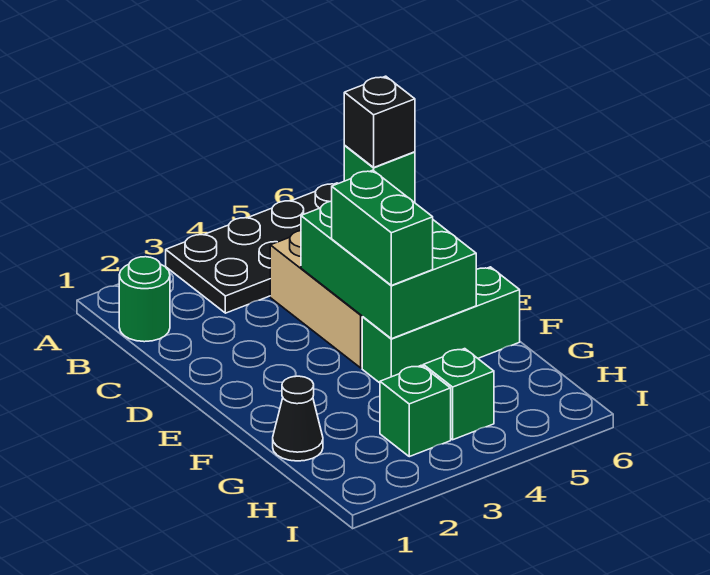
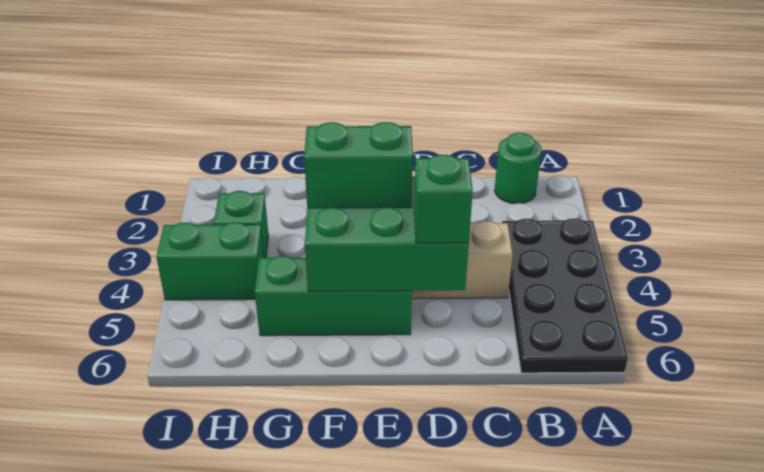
black brick D5 level 4 -> none
green brick F4:F6 level 1 -> green brick E5:G5 level 1
black cone G1 level 1 -> none
green brick H4 level 1 -> green brick H4:I4 level 1

